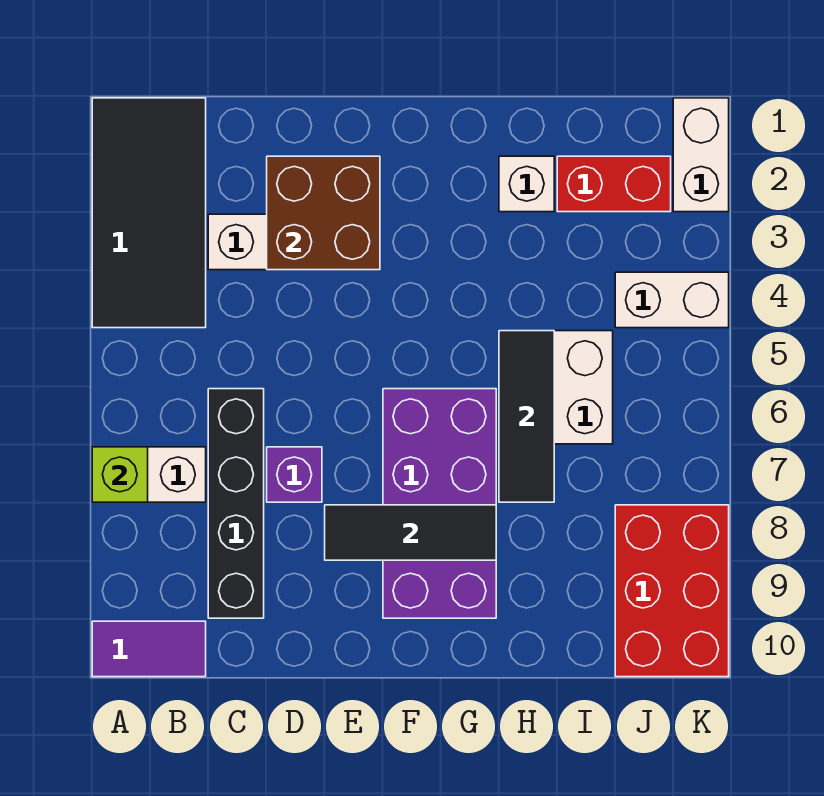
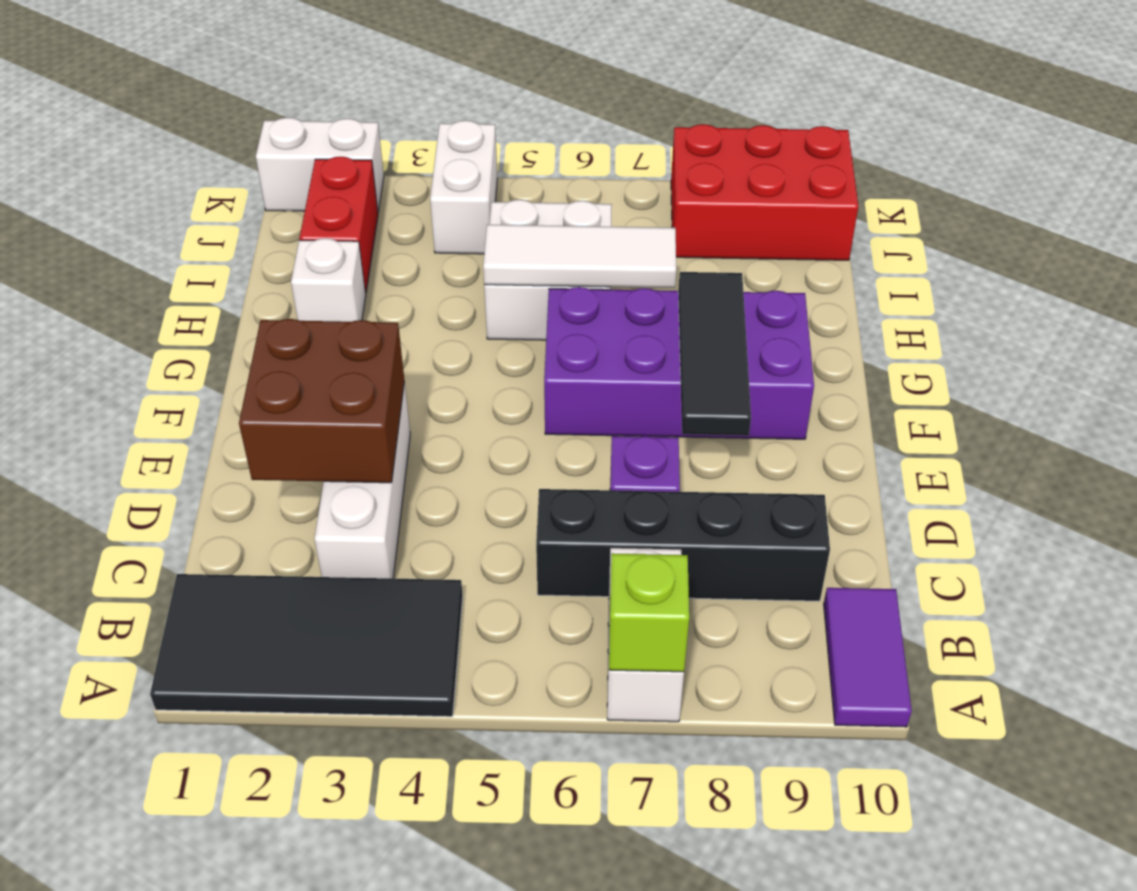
black tile H5:H7 level 2 -> white tile H5:H7 level 2

